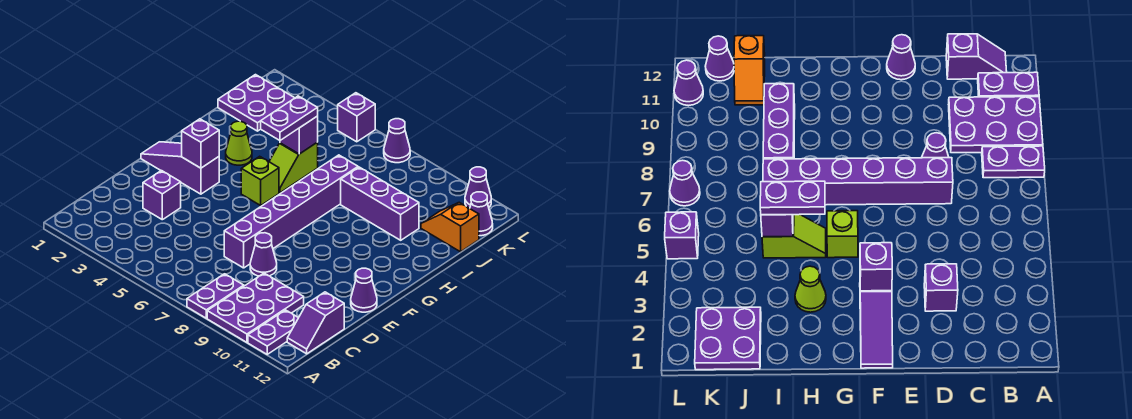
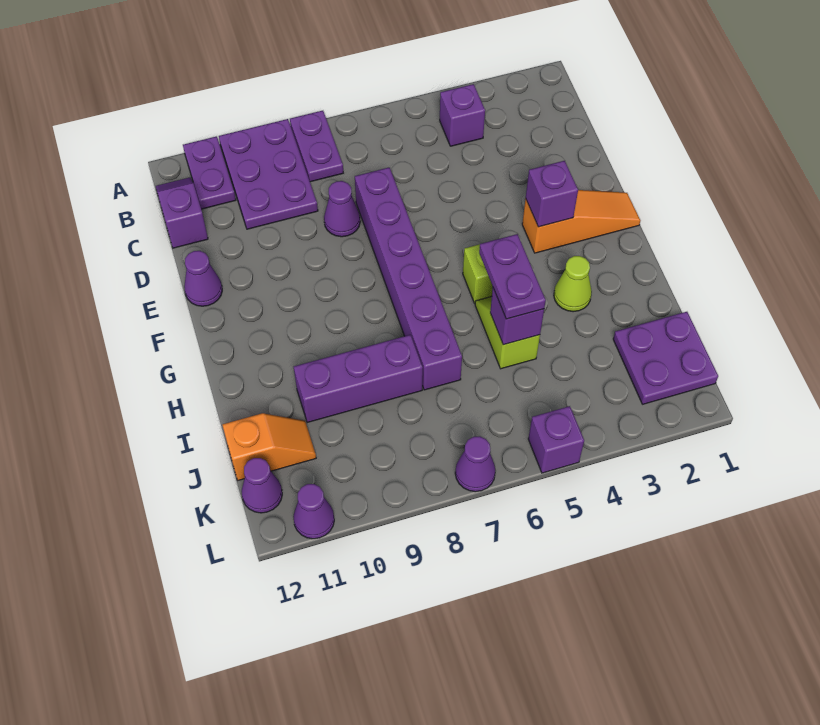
purple brick D3 level 1 -> purple brick B4 level 1
purple slope F1:F3 level 1 top 3 -> orange slope F1:F3 level 1 top 3

